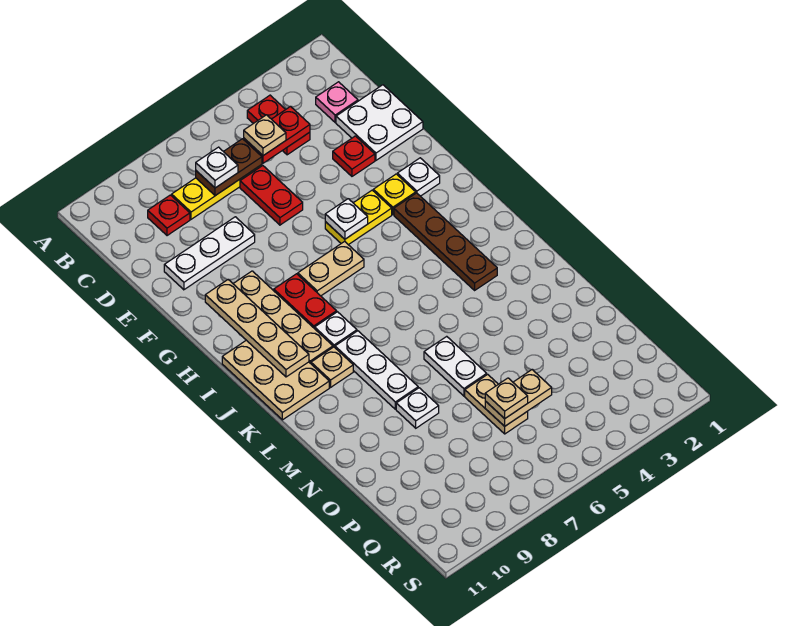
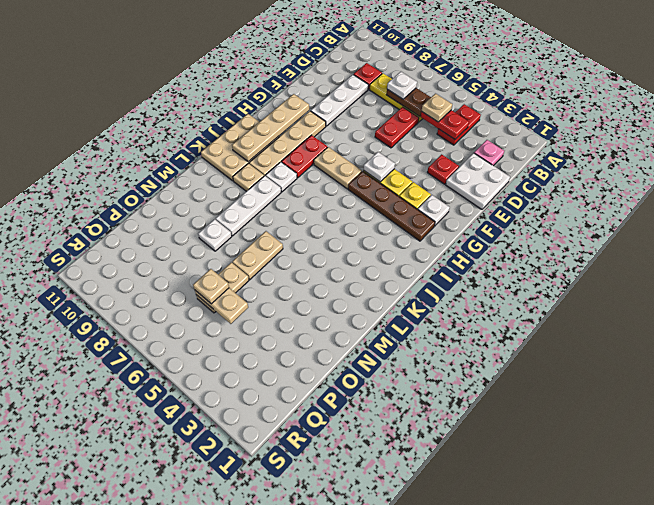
white plate E8:E10 level 1 -> white plate D9:F9 level 1
brown plate H3:K3 level 1 -> brown plate H2:H5 level 1
white plate M6:N6 level 1 -> tan plate M6:N6 level 1

